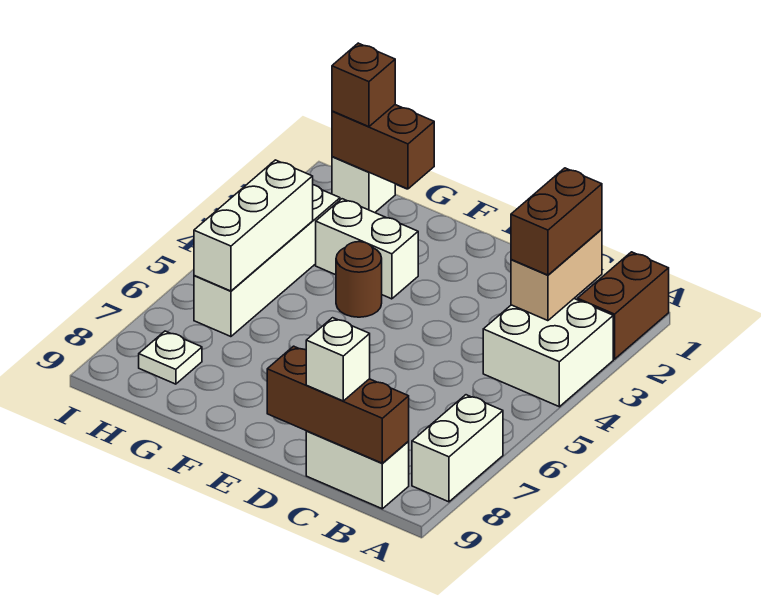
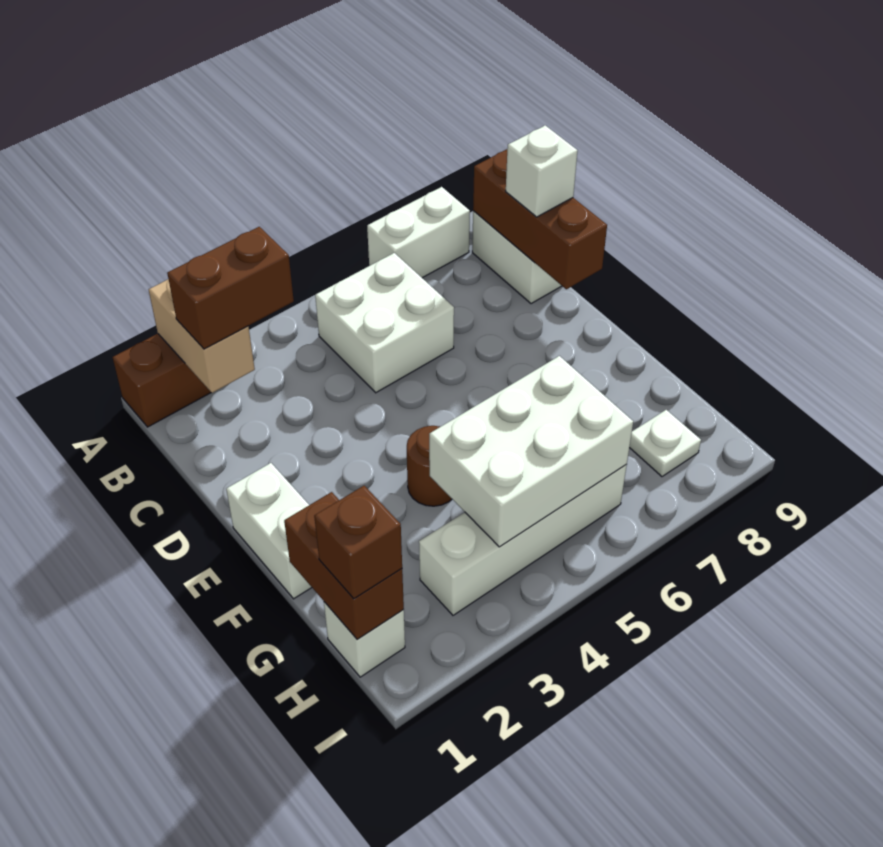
white brick A3:B4 level 1 -> white brick B5:C6 level 1
tan brick B2:B3 level 2 -> tan brick A2:B2 level 2
white brick F3:G3 level 1 -> white brick E1:F1 level 1
white brick H4:H6 level 2 -> white brick G4:H6 level 2

